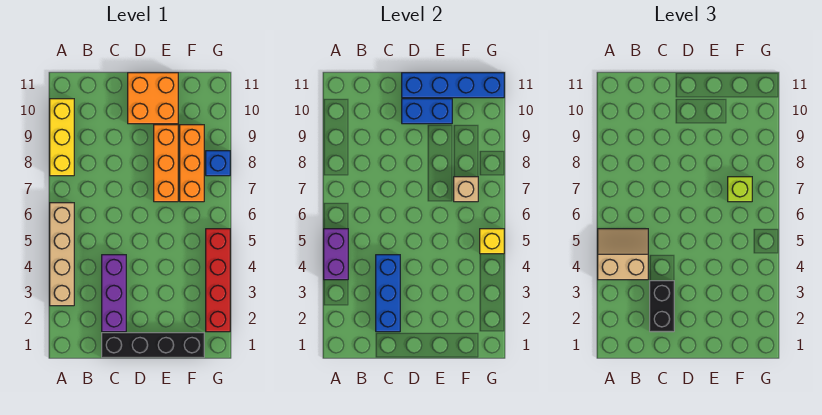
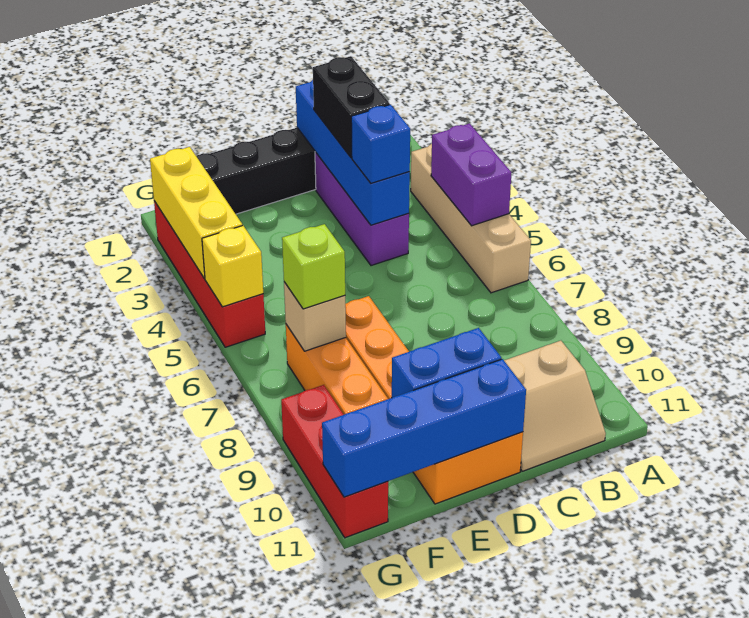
tan slope A4:B5 level 3 top 4 -> tan slope B10:C11 level 1 top 10
yellow brick A8:A10 level 1 -> yellow brick G2:G4 level 2
blue brick C2:C4 level 2 -> blue brick C1:C4 level 2
blue brick G8 level 1 -> blue brick C4 level 3
none -> red brick G9:G11 level 1

